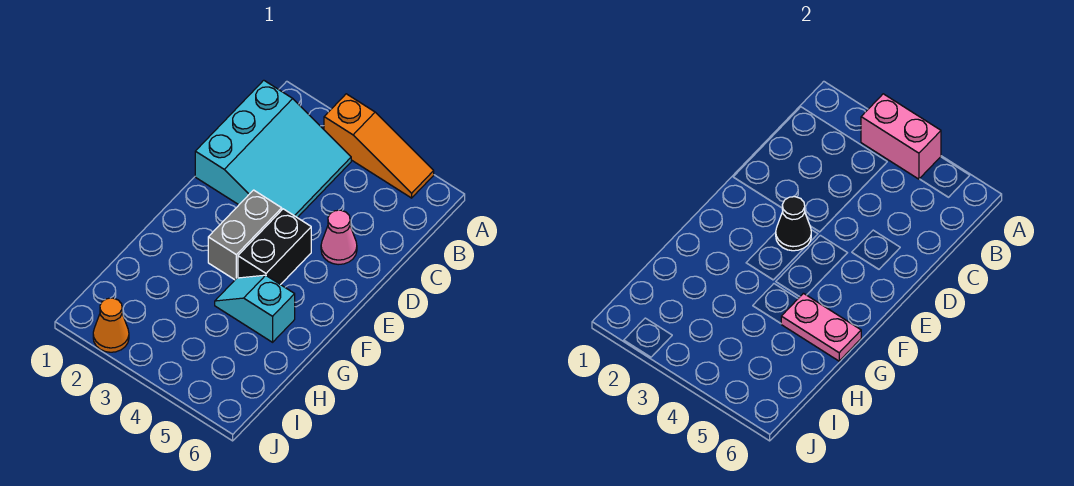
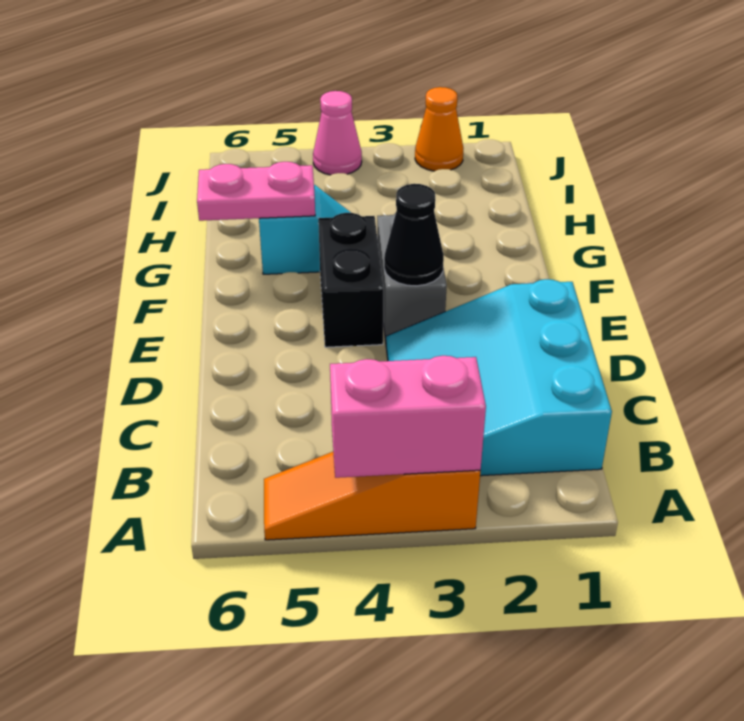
pink cone D5 level 1 -> pink cone J4 level 1

